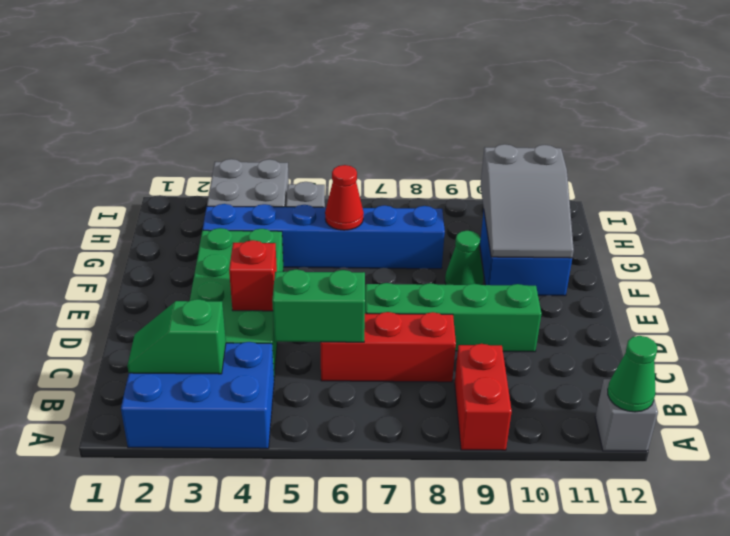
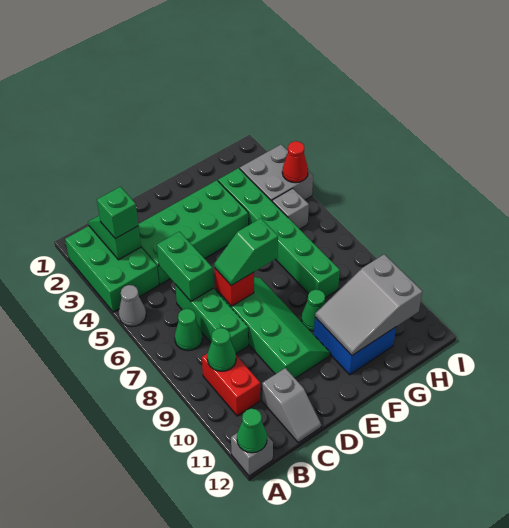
blue brick A2:B4 level 1 -> green brick A2:B4 level 1
none -> grey cone A5 level 1
red brick A9:B9 level 1 -> red brick B9:B10 level 1
none -> green brick B3 level 3
none -> green cone B7 level 1
none -> green cone B9 level 2
red brick C6:C8 level 1 -> green brick C6:C8 level 1
none -> grey slope C11:C12 level 1 top 11
red brick D4 level 2 -> red brick D7 level 2
none -> green slope D7:E7 level 3 top E
blue brick G3:G8 level 1 -> green brick G3:G8 level 1
red cone G6 level 2 -> red cone I4 level 2

